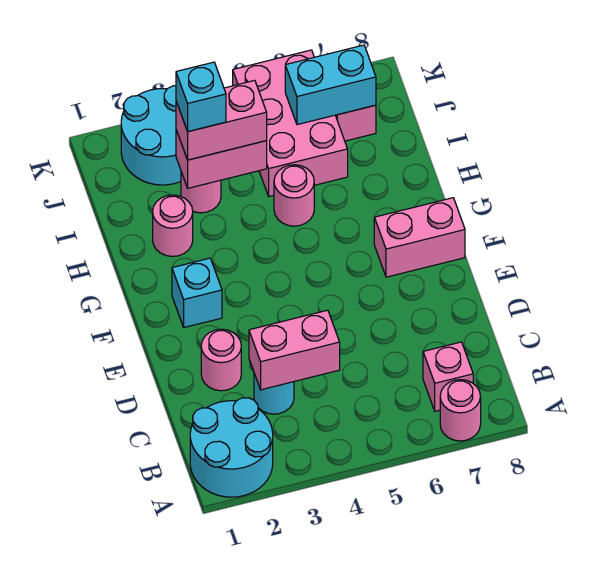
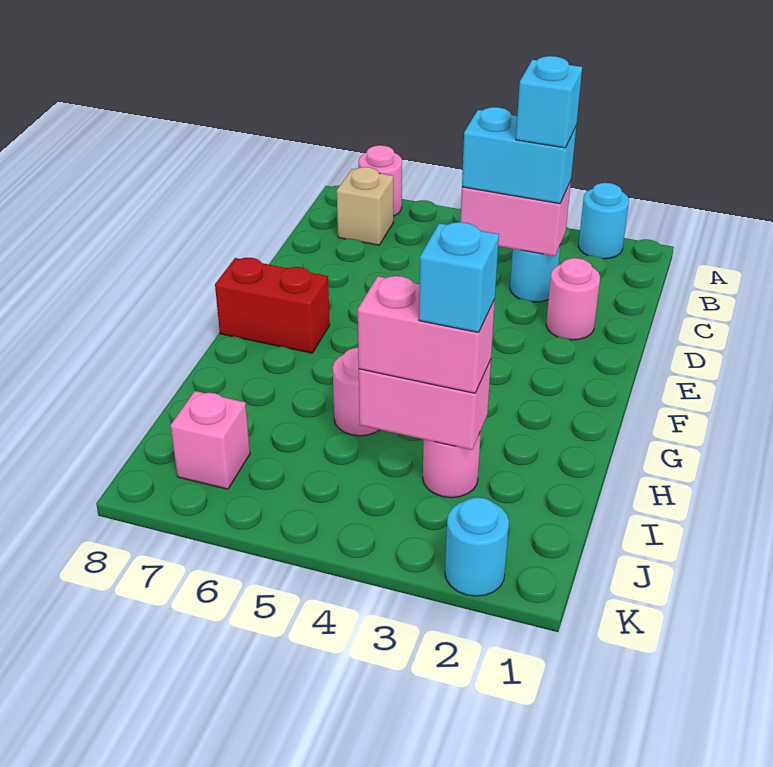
cyan round brick A1:B2 level 1 -> cyan round brick A2 level 1
pink brick B7 level 1 -> tan brick B7 level 1
cyan brick F2 level 1 -> cyan brick C3 level 4
pink brick F7:F8 level 1 -> red brick F7:F8 level 1
pink round brick H2 level 1 -> none
pink brick I5:K6 level 1 -> none
cyan round brick J2:K3 level 1 -> cyan round brick K2 level 1
cyan brick J6:J7 level 2 -> cyan brick C3:C4 level 3

